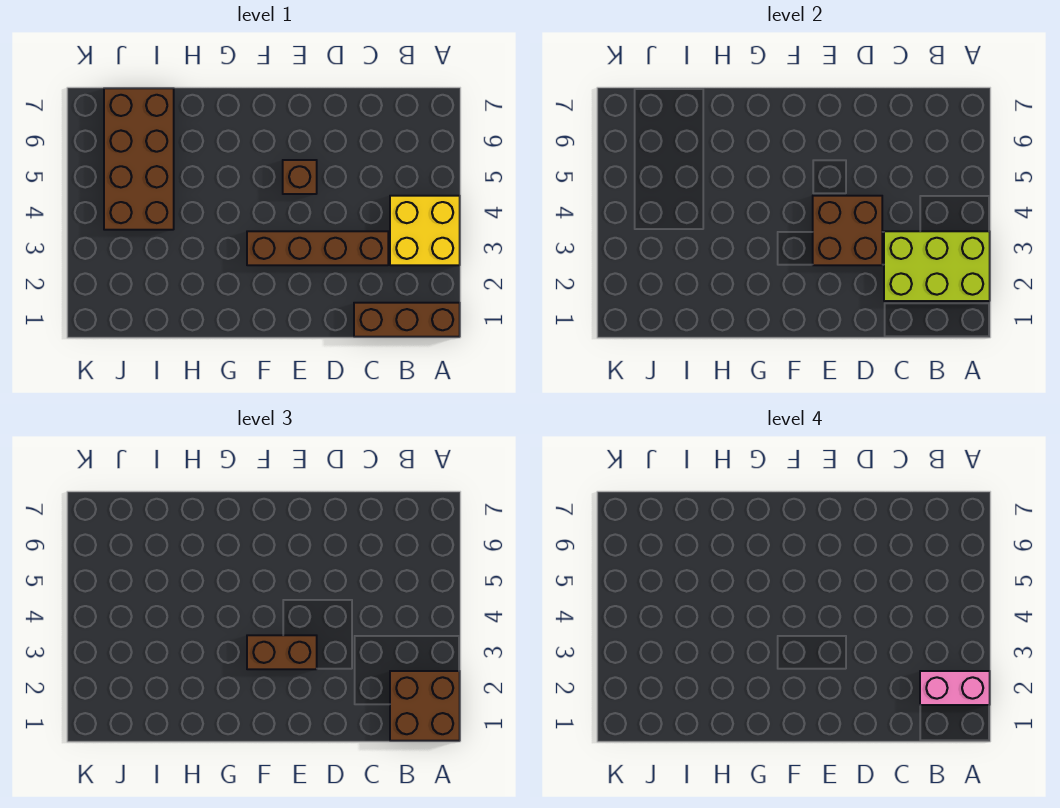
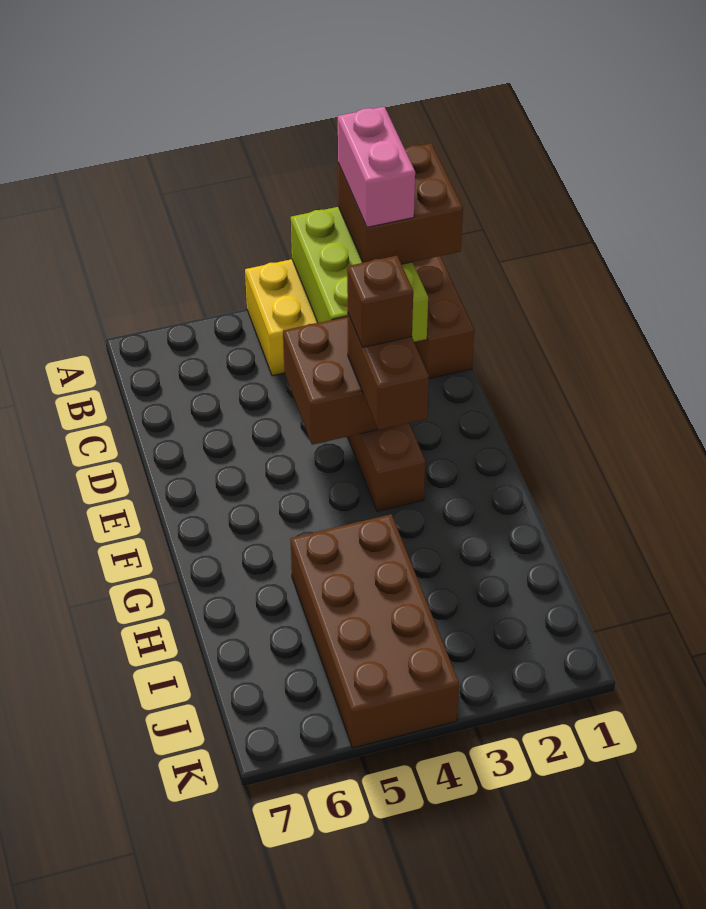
brown brick E5 level 1 -> brown brick E3 level 4
brown brick I4:J7 level 1 -> brown brick H4:K5 level 1

